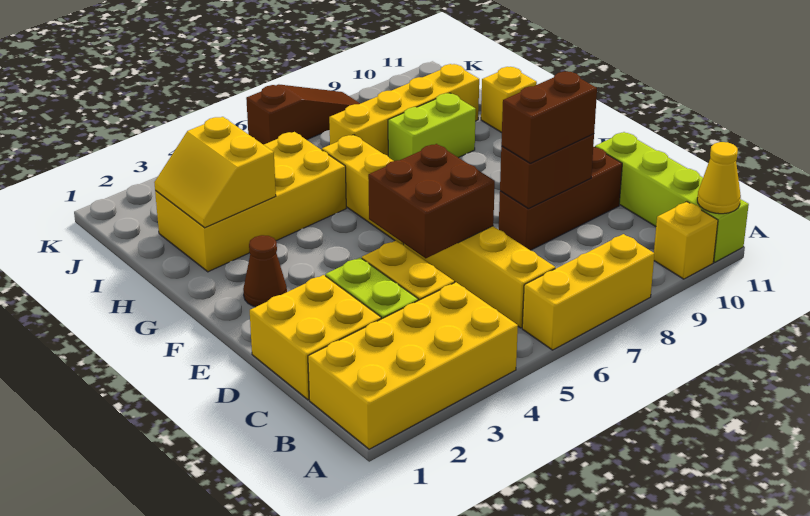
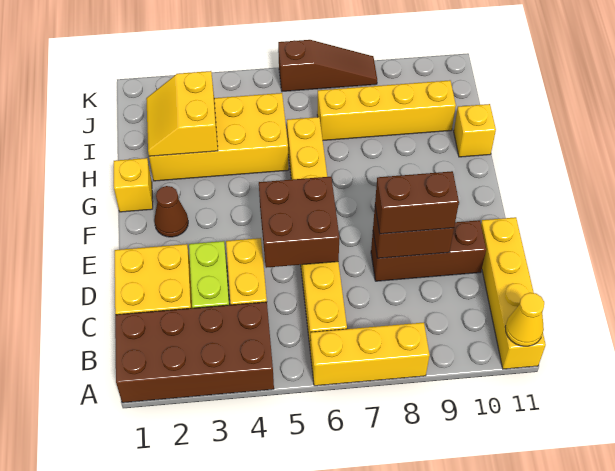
yellow brick A1:B4 level 1 -> brown brick A1:B4 level 1
yellow brick A10 level 1 -> yellow brick G1 level 1
lime brick A11:D11 level 1 -> yellow brick A11:D11 level 1
lime brick H8:H9 level 1 -> none

